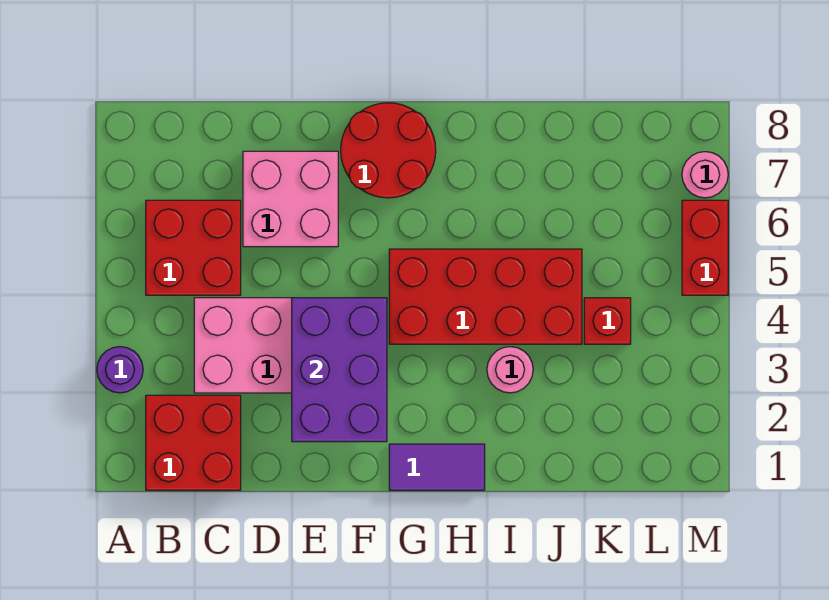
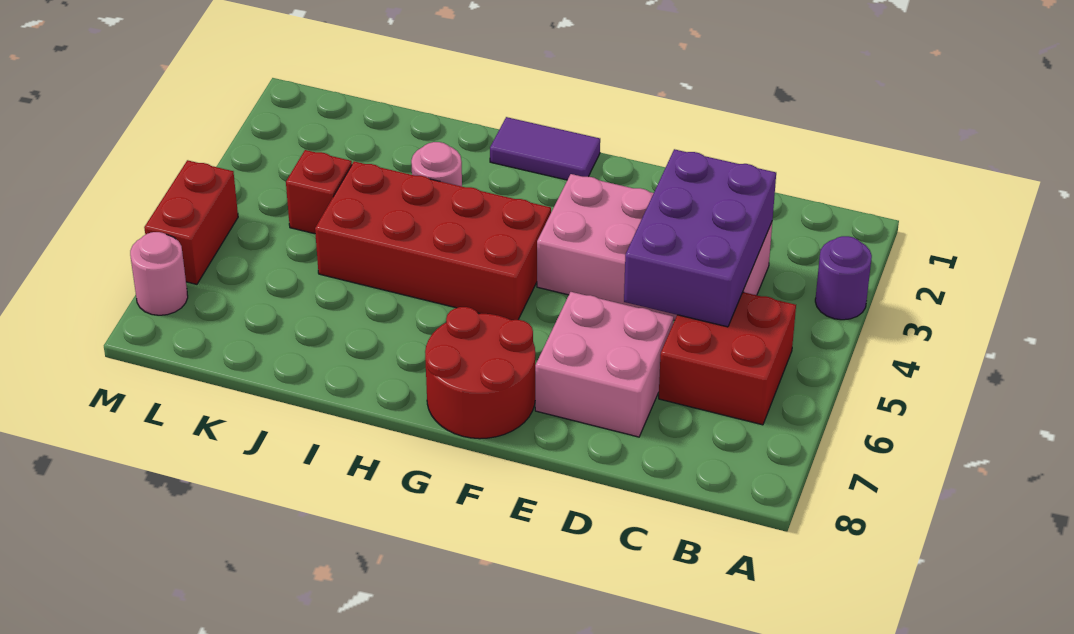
red brick B1:C2 level 1 -> none
purple brick E2:F4 level 2 -> purple brick C3:D5 level 2

